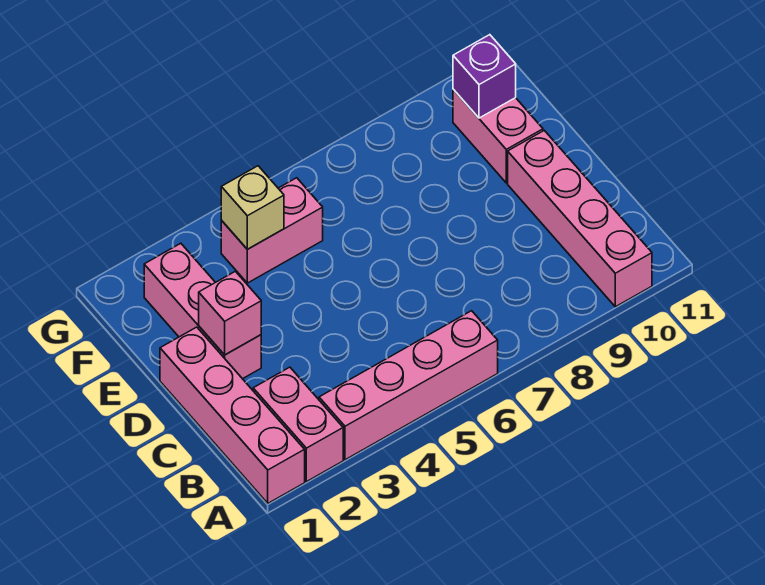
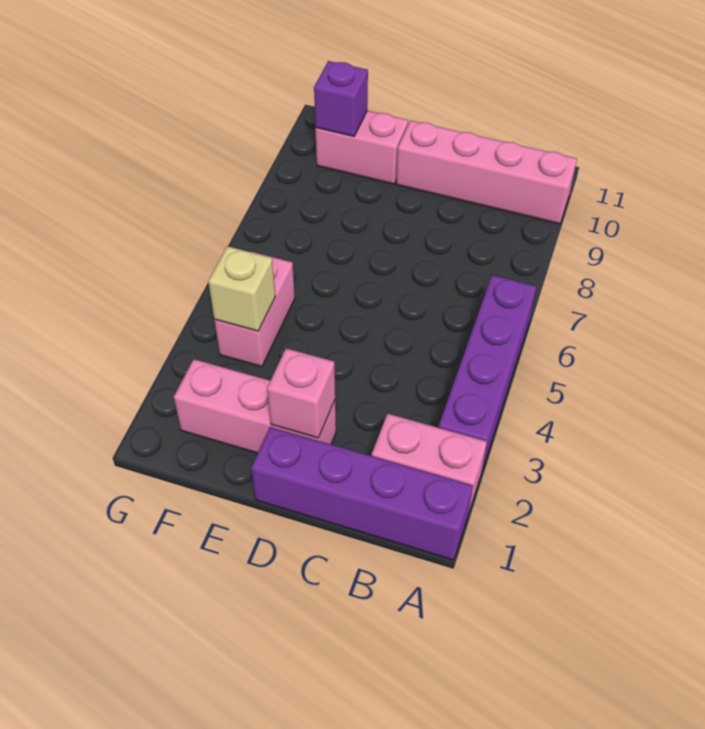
pink brick A1:D1 level 1 -> purple brick A1:D1 level 1
pink brick A3:A6 level 1 -> purple brick A3:A6 level 1

